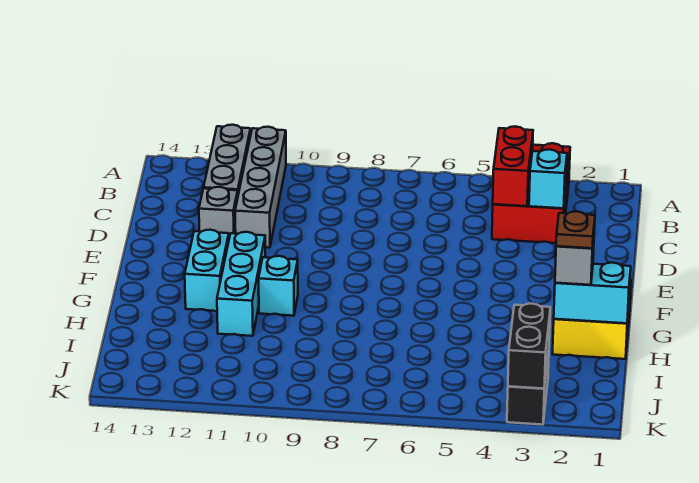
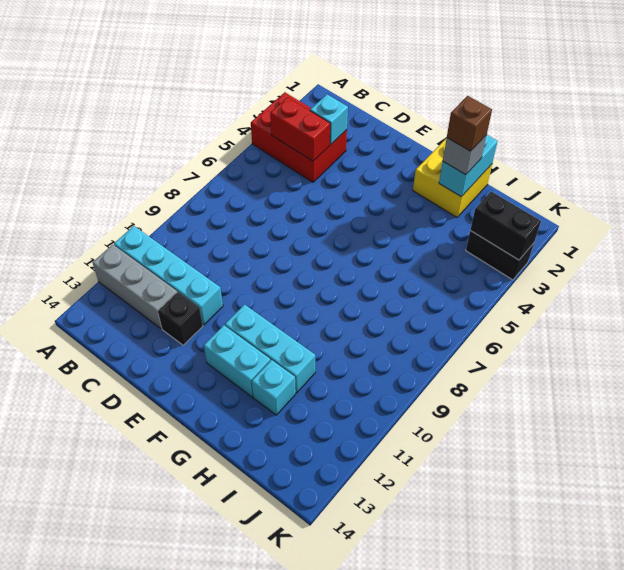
grey brick A11:D11 level 1 -> cyan brick A11:D11 level 1
grey brick D12 level 1 -> black brick D12 level 1
cyan brick G10 level 1 -> cyan brick H12 level 1
brown plate H2 level 4 -> brown brick H2 level 4

